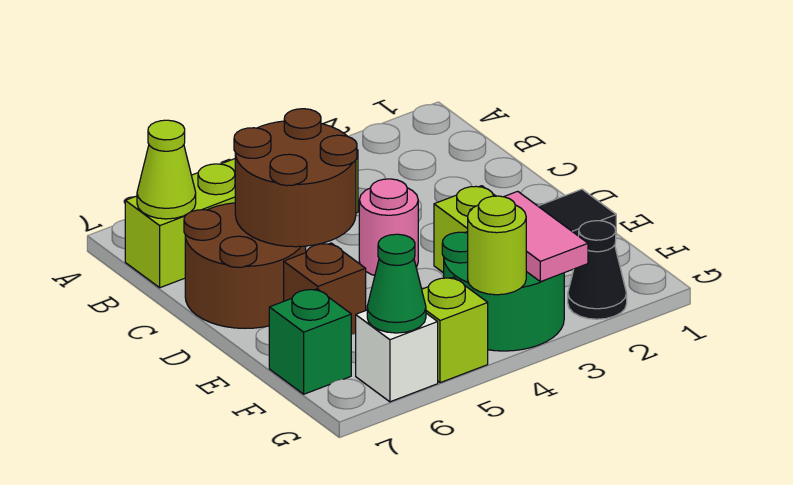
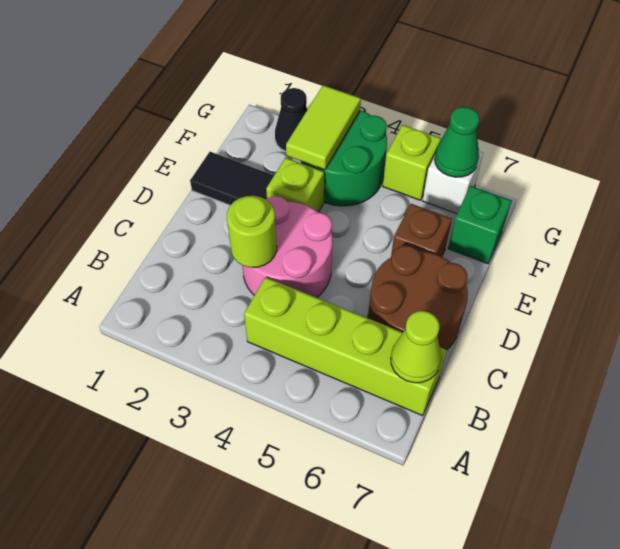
brown round brick C5:D6 level 2 -> none
pink round brick D4 level 1 -> pink round brick C3:D4 level 1
pink tile F3:G3 level 2 -> lime tile F3:G3 level 2
lime round brick G4 level 2 -> lime round brick C3 level 2

